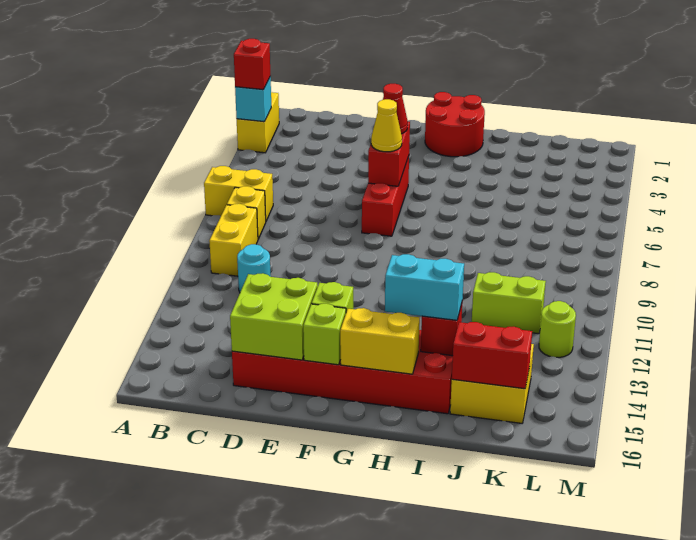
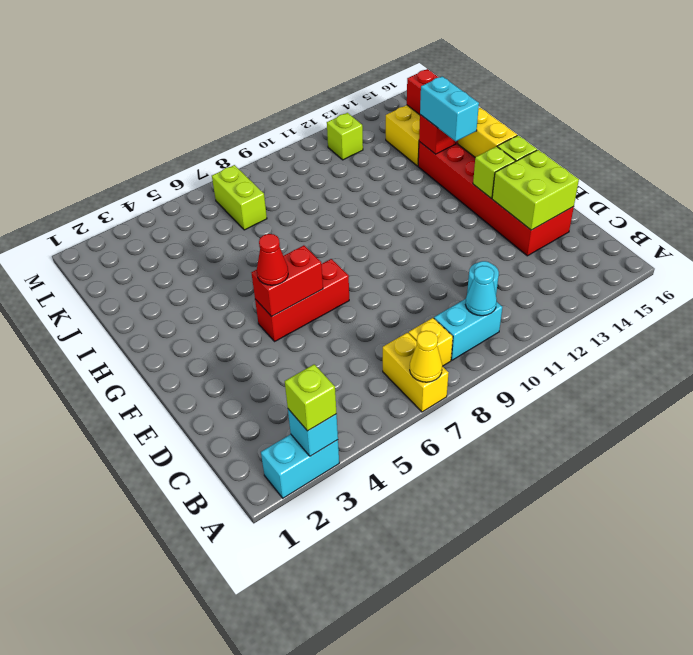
yellow brick A2:A3 level 1 -> cyan brick A2:A3 level 1
red brick A3 level 3 -> lime brick A3 level 3
yellow brick B9:B10 level 1 -> cyan brick B9:B10 level 1
none -> cyan cone B10 level 2
yellow cone F6 level 3 -> yellow cone A7 level 2
red round brick G1:H2 level 1 -> none
lime brick J11:K11 level 1 -> lime brick K7:L7 level 1
lime round brick L12 level 1 -> lime brick L12 level 1

